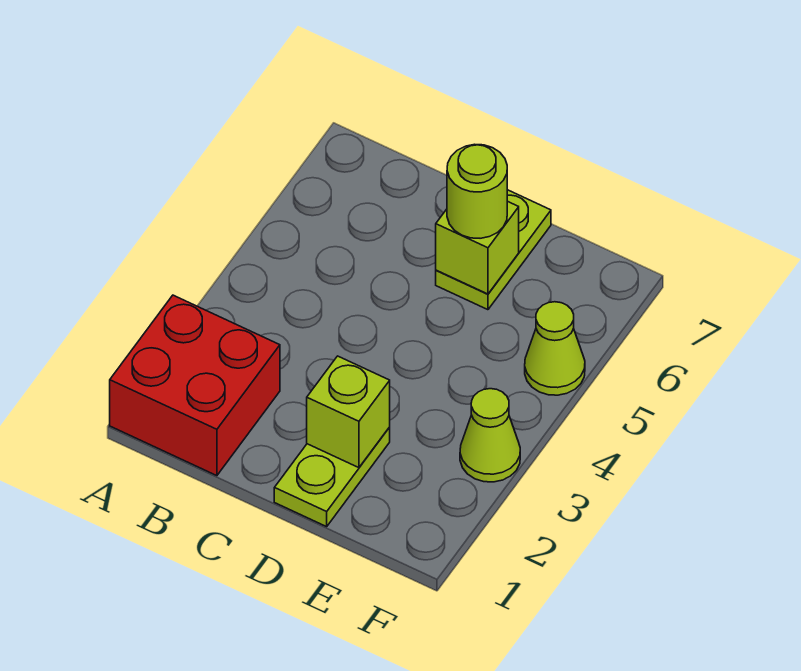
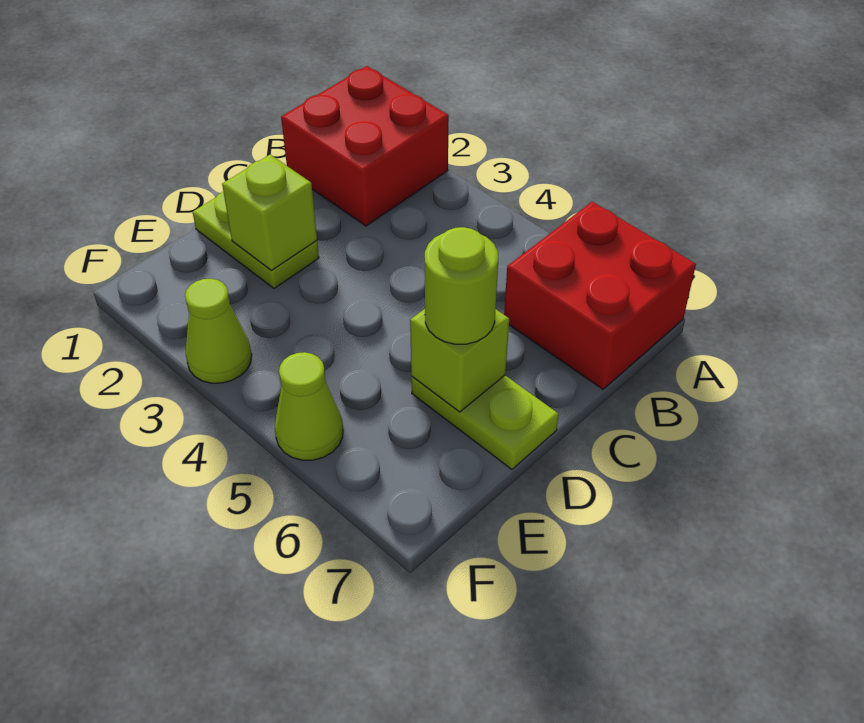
none -> red brick A6:B7 level 1

